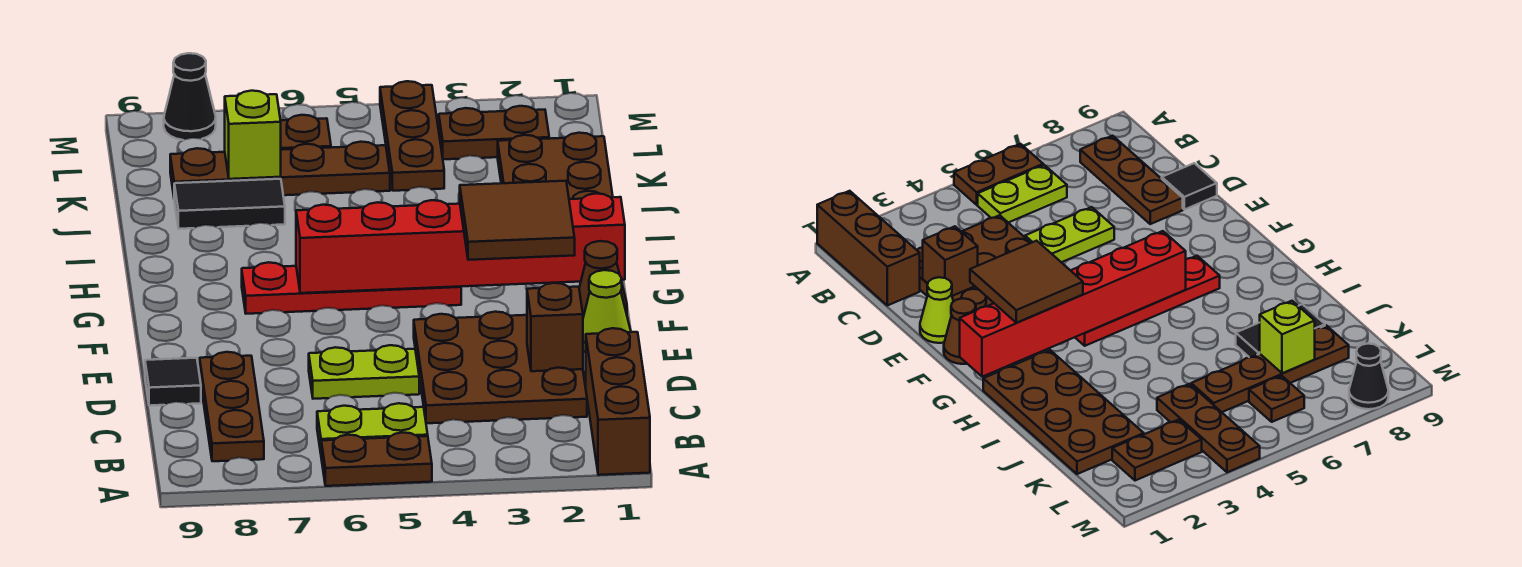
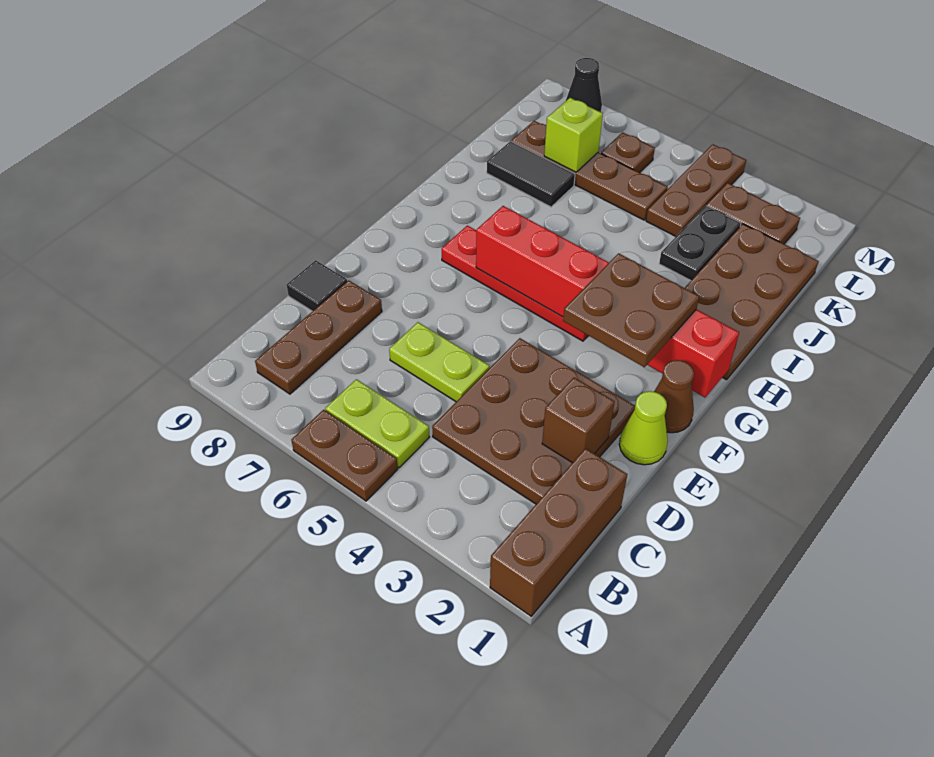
brown tile F2:G3 level 3 -> brown plate F2:G3 level 3
none -> black plate J3:K3 level 1

